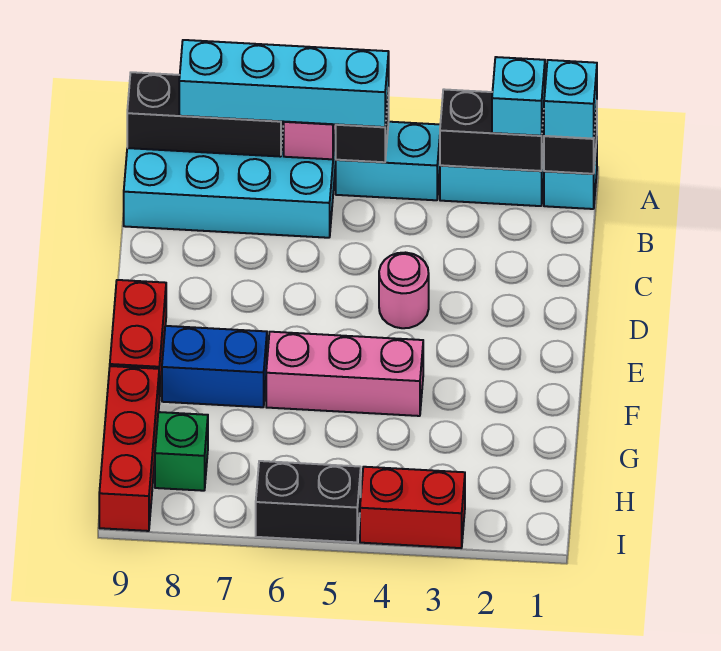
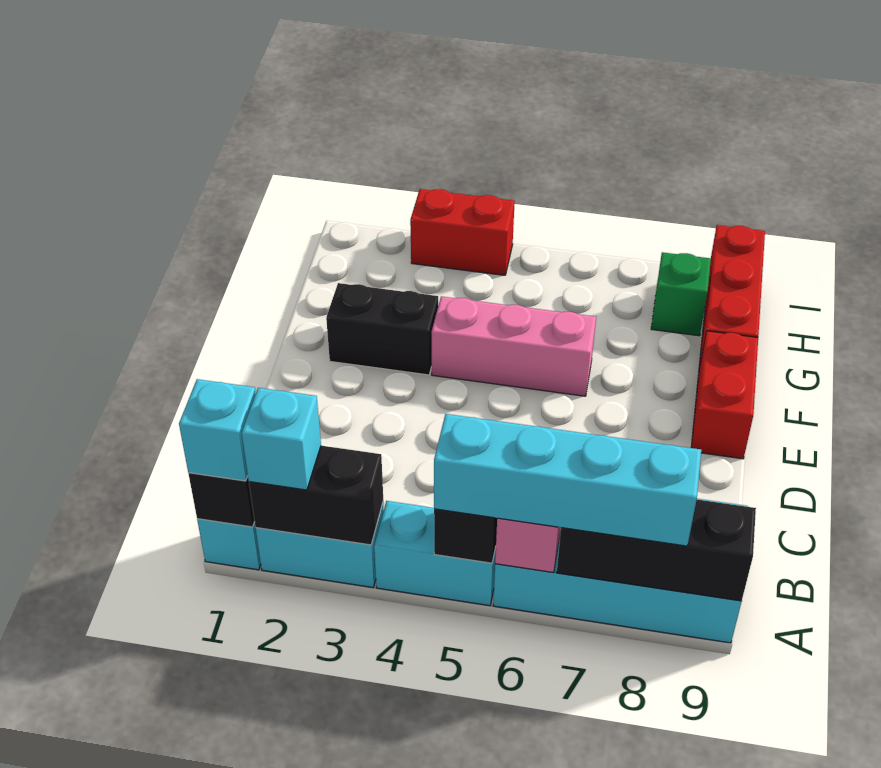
pink round brick D4 level 1 -> none
blue brick F7:F8 level 1 -> none
black brick I5:I6 level 1 -> black brick F2:F3 level 1

